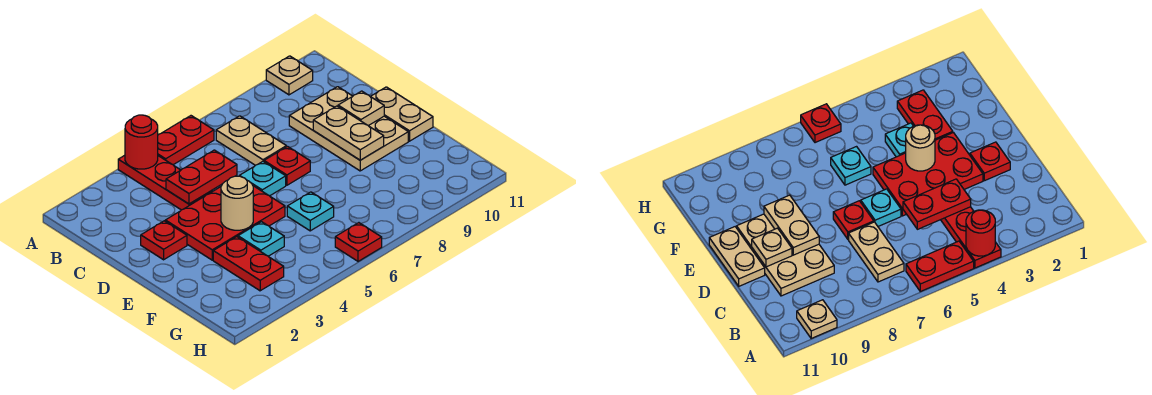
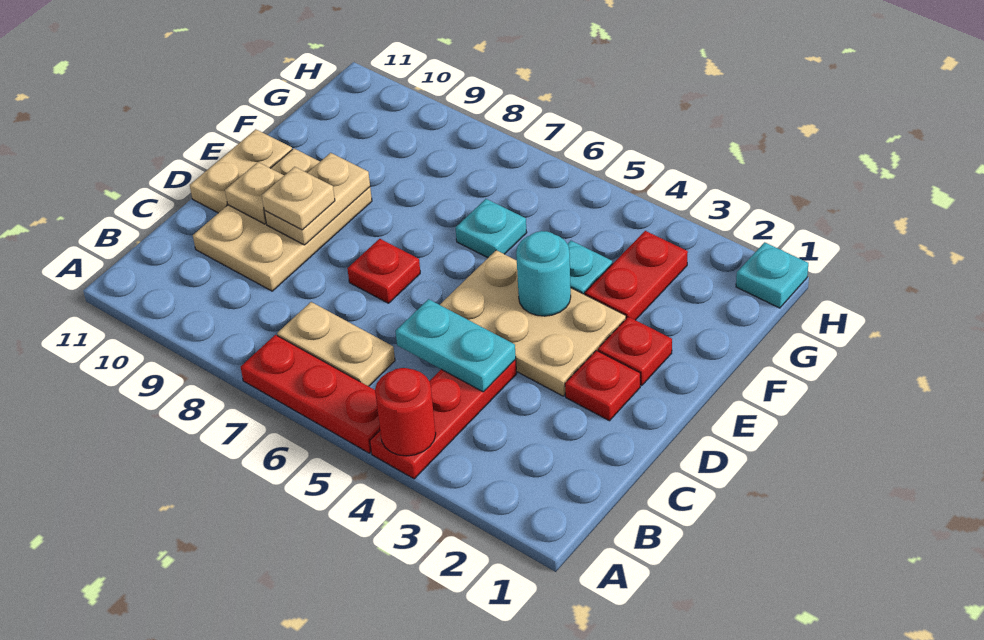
red plate A5:A6 level 1 -> red plate A5:A7 level 1
tan plate A10 level 1 -> tan plate D9 level 3
tan plate B7:C7 level 1 -> tan plate B6:B7 level 1
red plate C4:C5 level 2 -> cyan plate C4:C5 level 2
red plate D3:E5 level 1 -> tan plate D3:E5 level 1
cyan plate D6 level 1 -> cyan plate H1 level 1
tan round brick E4 level 2 -> cyan round brick E4 level 2
red plate H6 level 1 -> red plate E2 level 1

